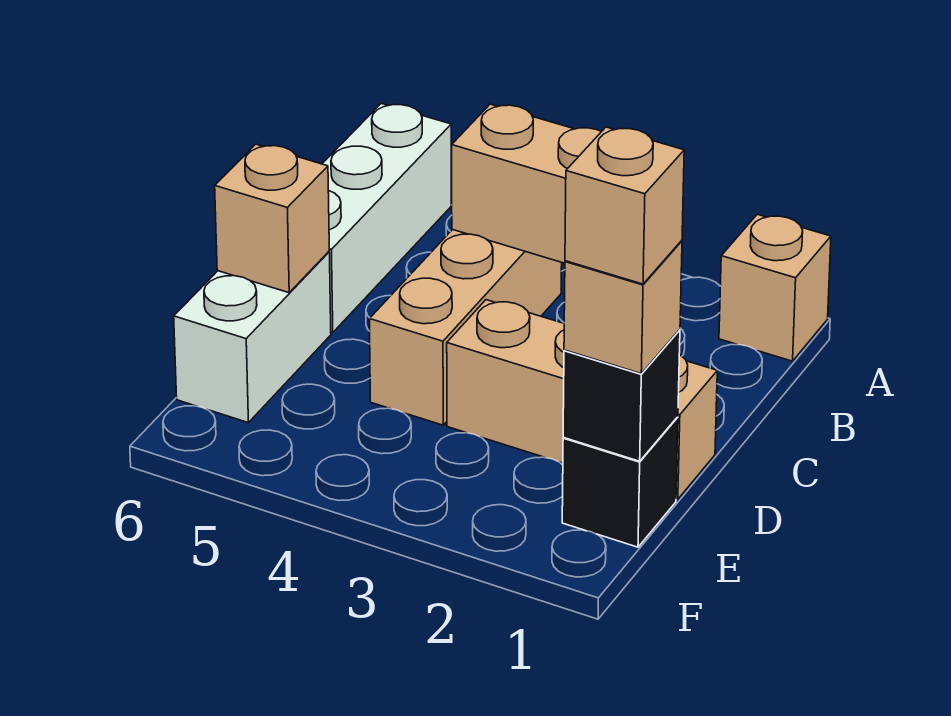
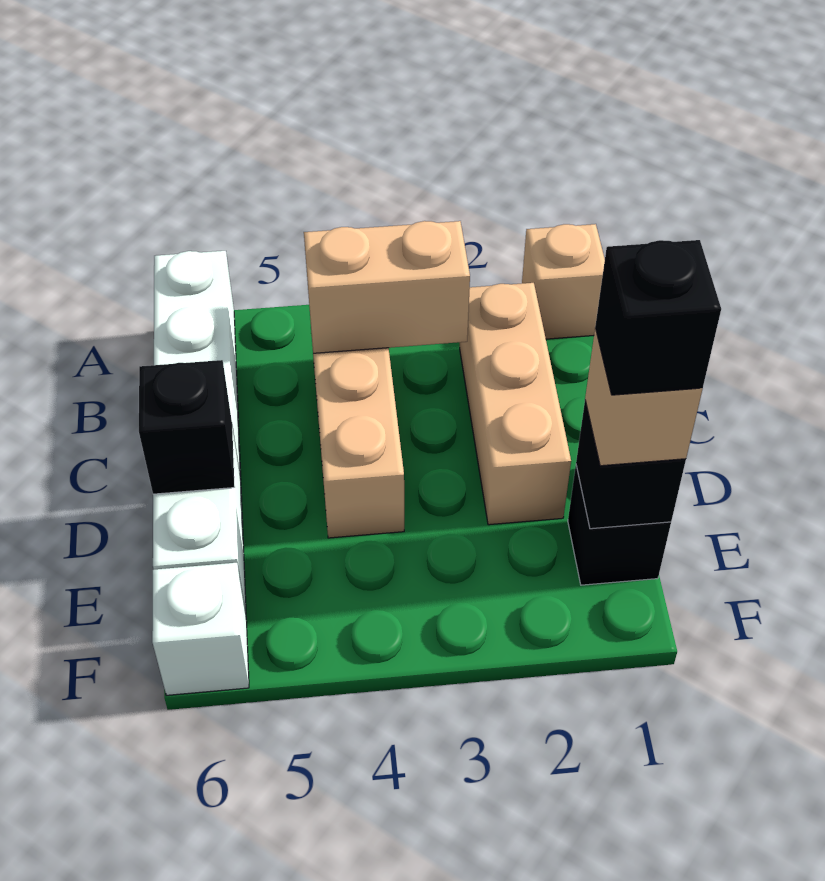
tan brick D1:D3 level 1 -> tan brick B2:D2 level 1
tan brick D6 level 2 -> black brick D6 level 2
tan brick E1 level 4 -> black brick E1 level 4
none -> white brick F6 level 1

